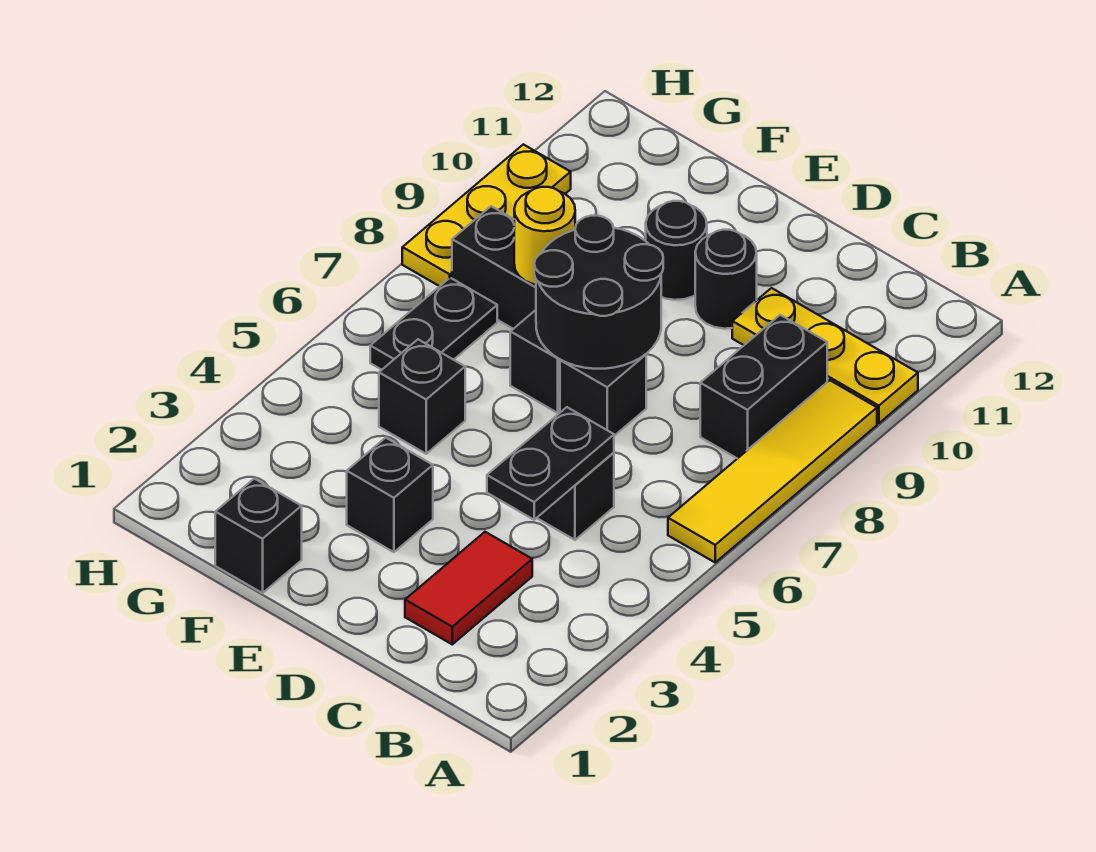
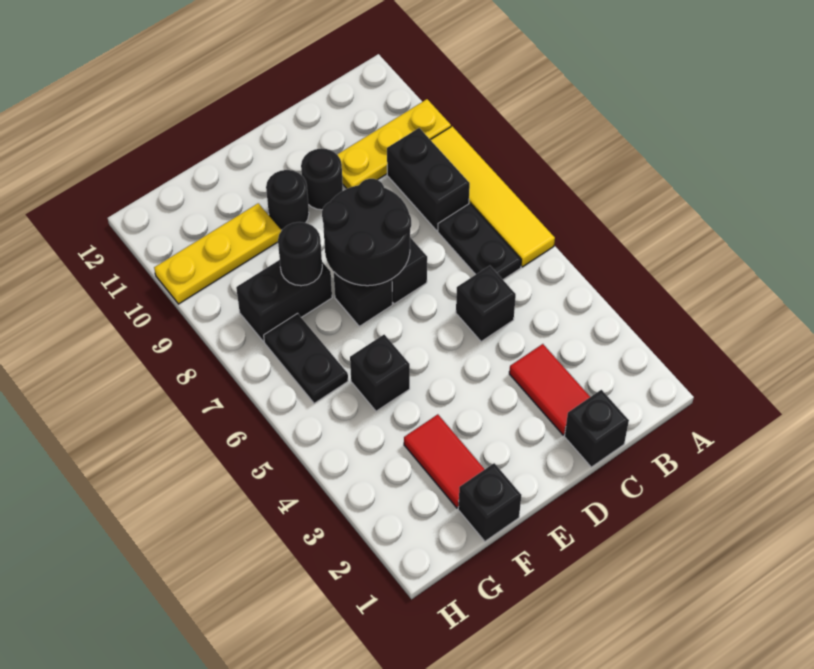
black plate C4:C5 level 2 -> black plate B6:B7 level 1
black brick E3 level 1 -> black brick C1 level 1
none -> red tile F2:F3 level 1
yellow round brick F8 level 2 -> black round brick F8 level 2
yellow plate H8:H10 level 1 -> yellow plate F10:H10 level 1

